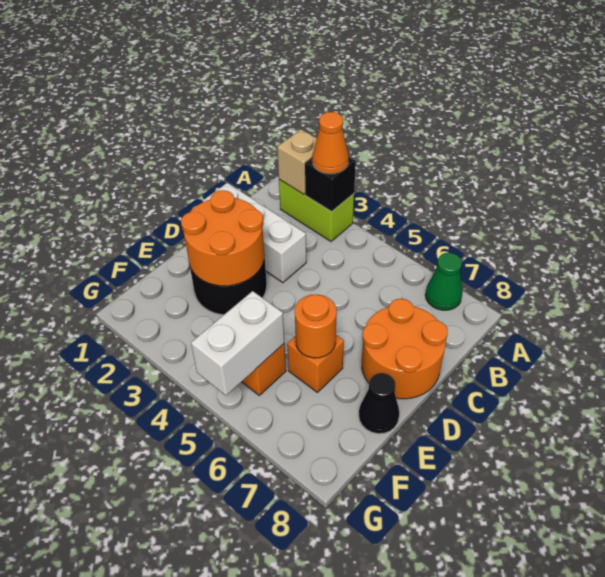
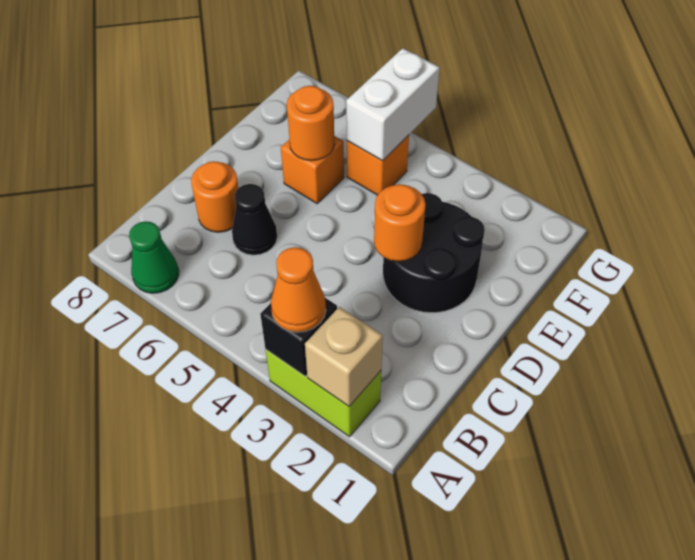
white brick C1:C3 level 1 -> none
orange round brick C7:D8 level 1 -> orange round brick C7 level 1
orange round brick D2:E3 level 2 -> orange round brick D3 level 2
black cone E8 level 1 -> black cone C6 level 1

